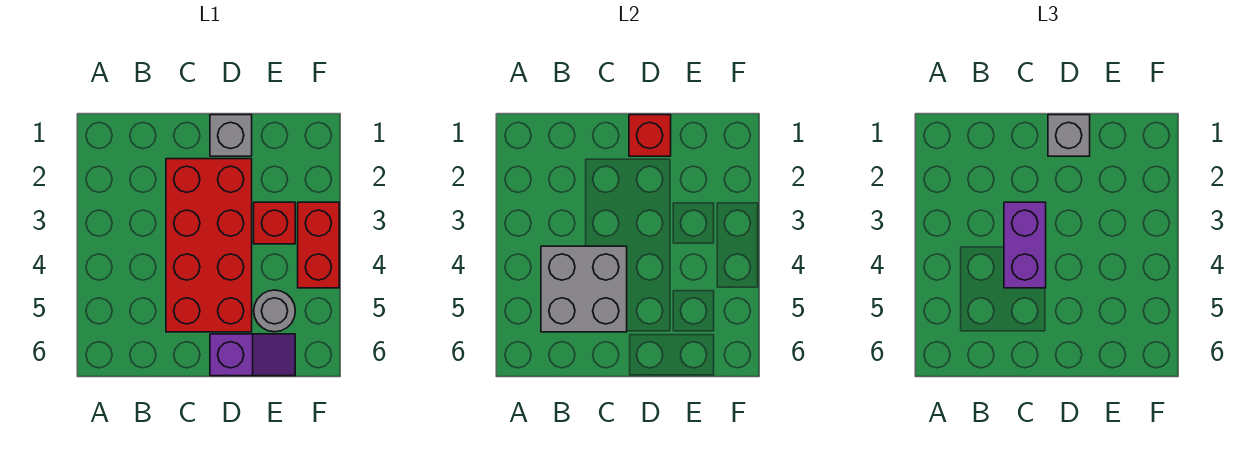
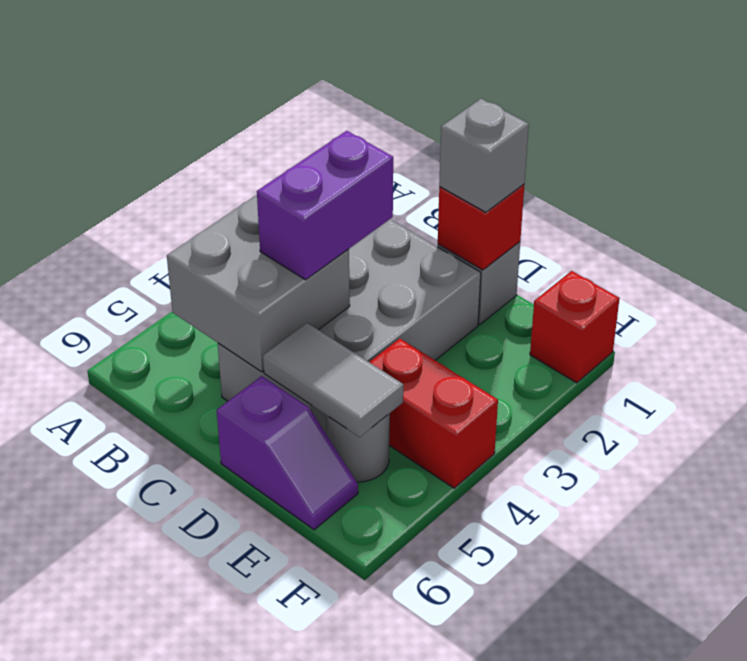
red brick C2:D5 level 1 -> grey brick C2:D5 level 1
none -> grey tile D5:E5 level 2
red brick E3 level 1 -> red brick F1 level 1
red brick F3:F4 level 1 -> red brick E4:F4 level 1

